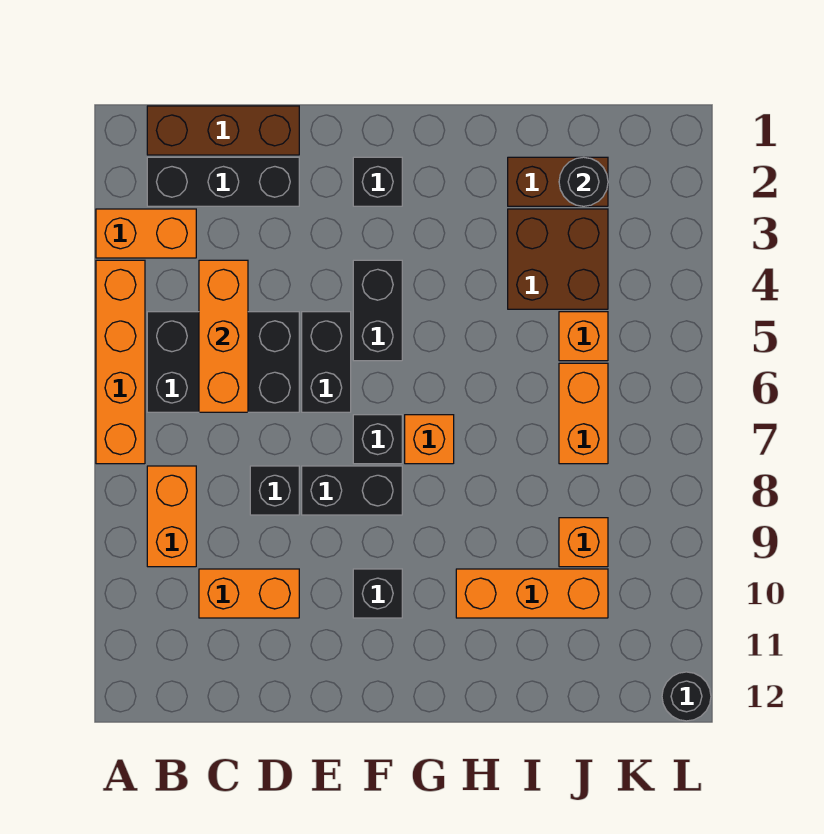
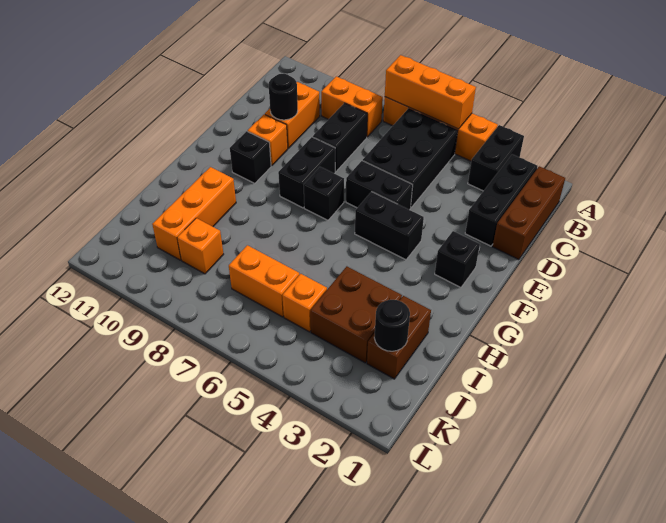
orange brick A3:B3 level 1 -> black brick A3:B3 level 1
orange brick C4:C6 level 2 -> orange brick A5:A7 level 2
black brick D8 level 1 -> black brick C8:D8 level 1
orange brick G7 level 1 -> orange brick E10 level 1
black round brick L12 level 1 -> black round brick D10 level 2

